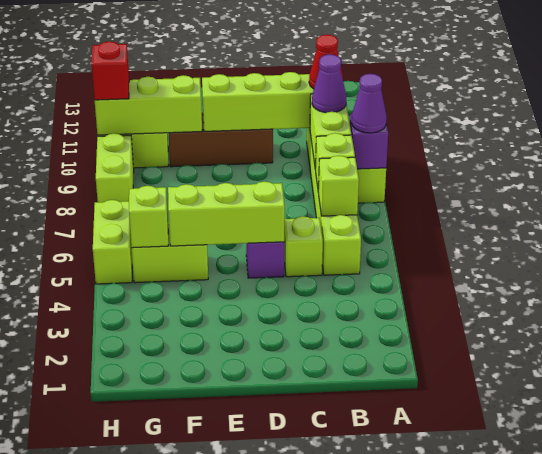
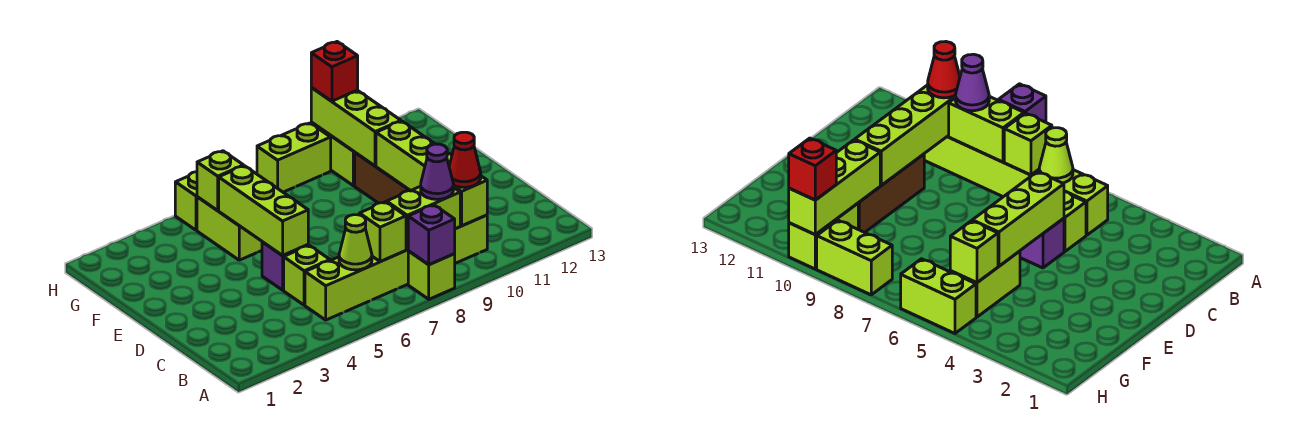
purple cone A8 level 3 -> none
lime brick B6 level 2 -> lime cone B6 level 2

